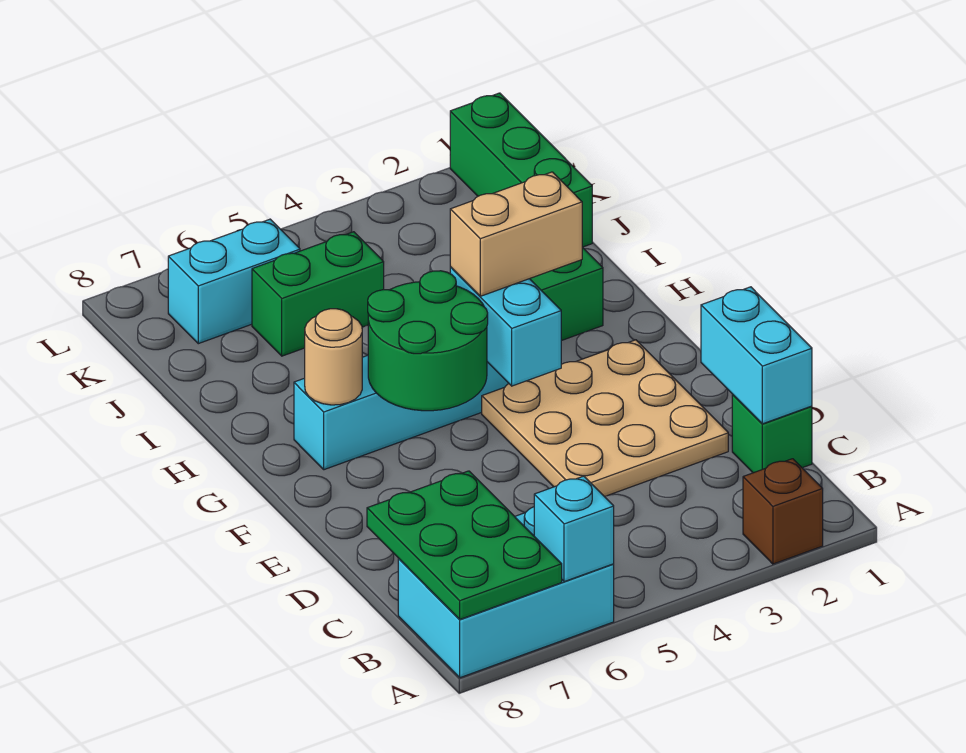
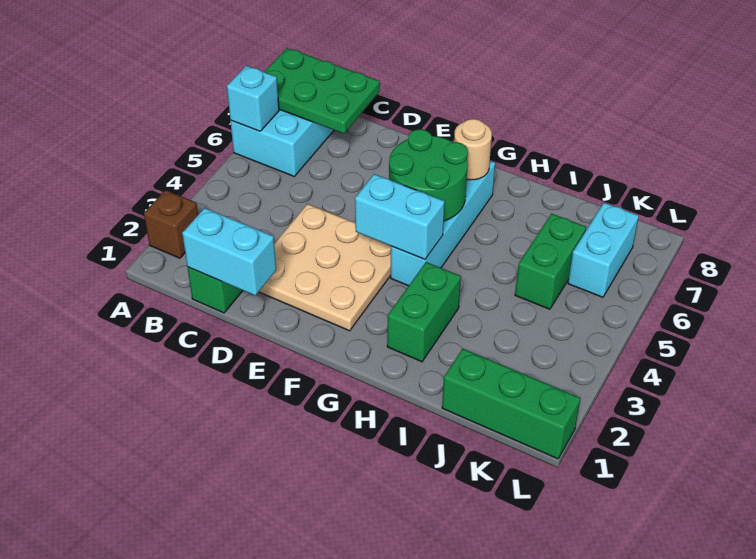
tan brick G3:G4 level 3 -> none

